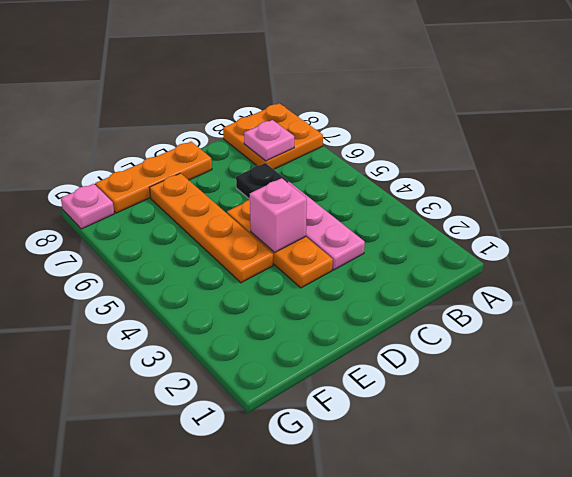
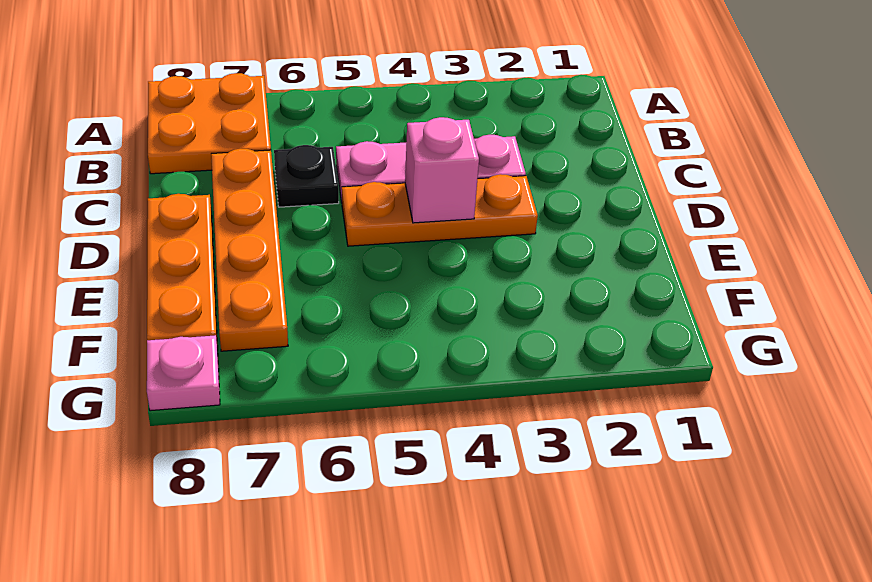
pink plate B7 level 2 -> none
orange plate E4:E7 level 1 -> orange plate C7:F7 level 1

